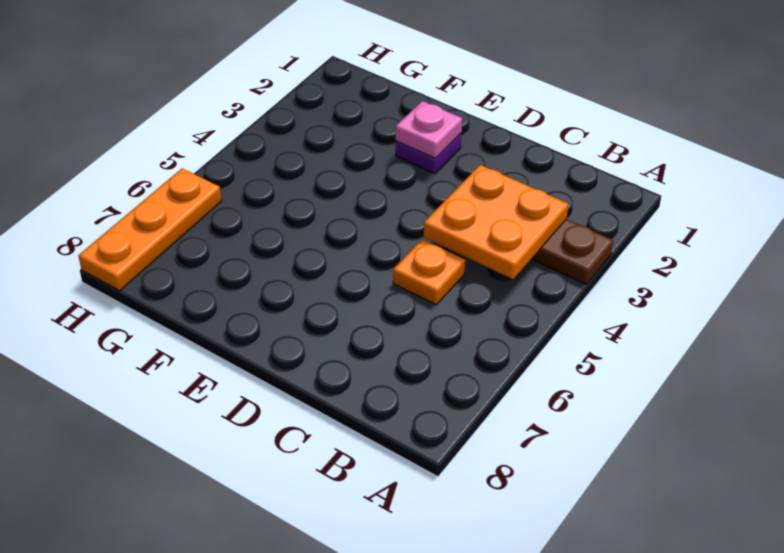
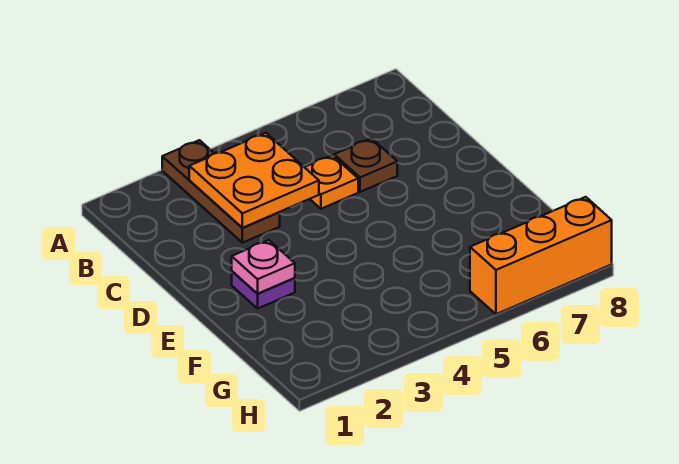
none -> brown plate C6 level 1
orange plate H6:H8 level 1 -> orange brick H6:H8 level 1

